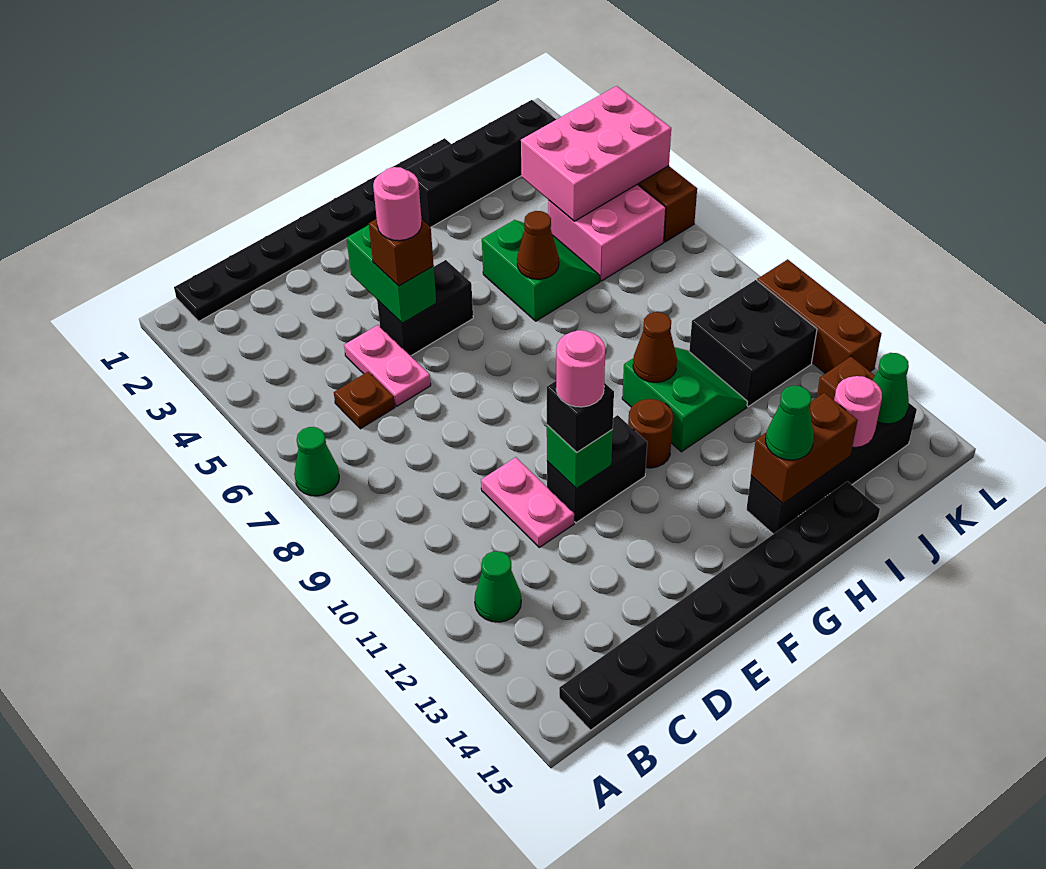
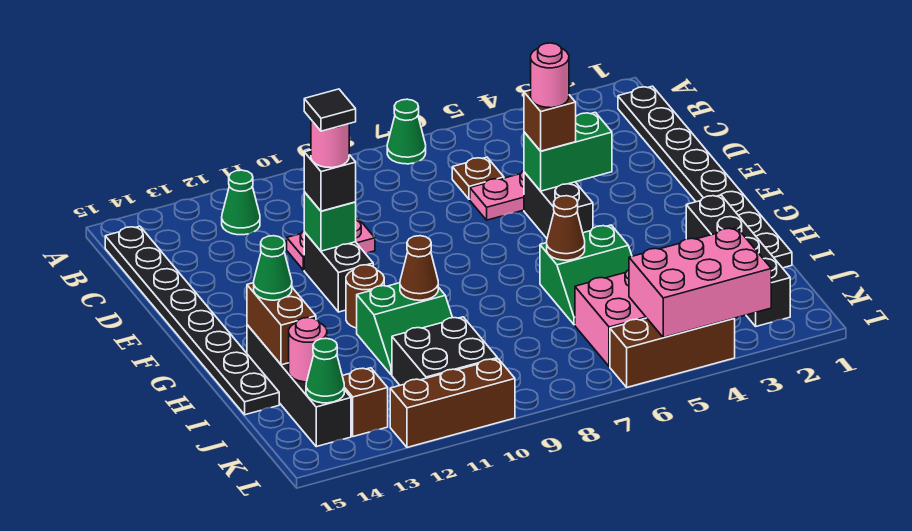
none -> black tile E11 level 5
pink brick J4:L5 level 2 -> pink brick K3:L5 level 2

